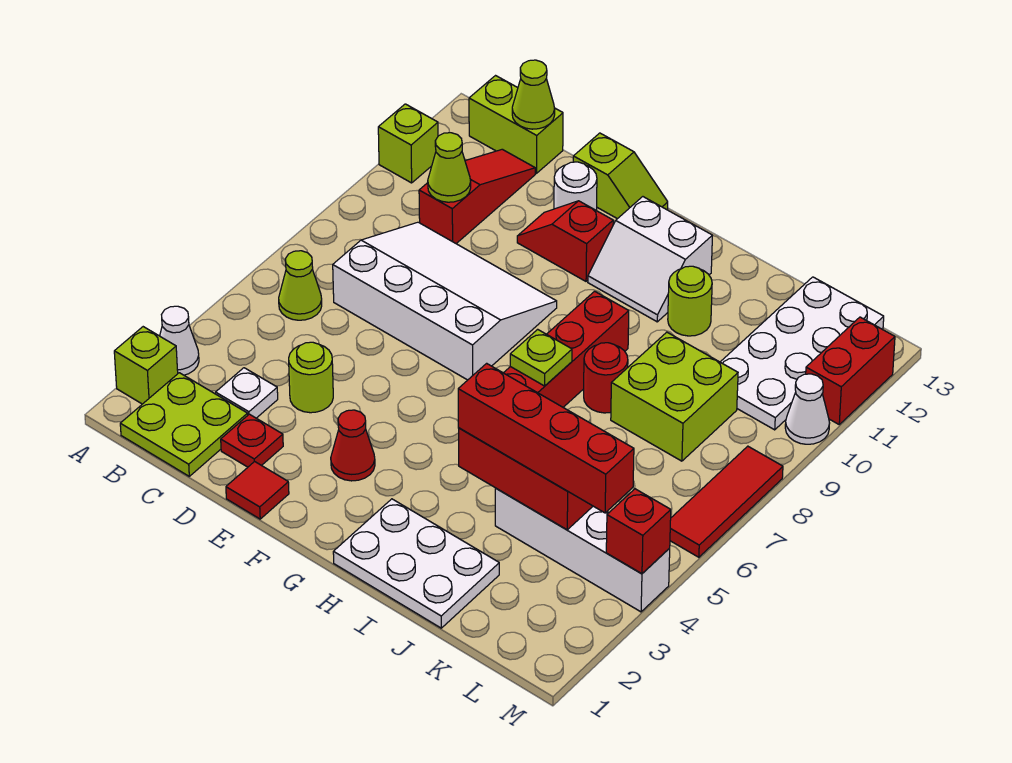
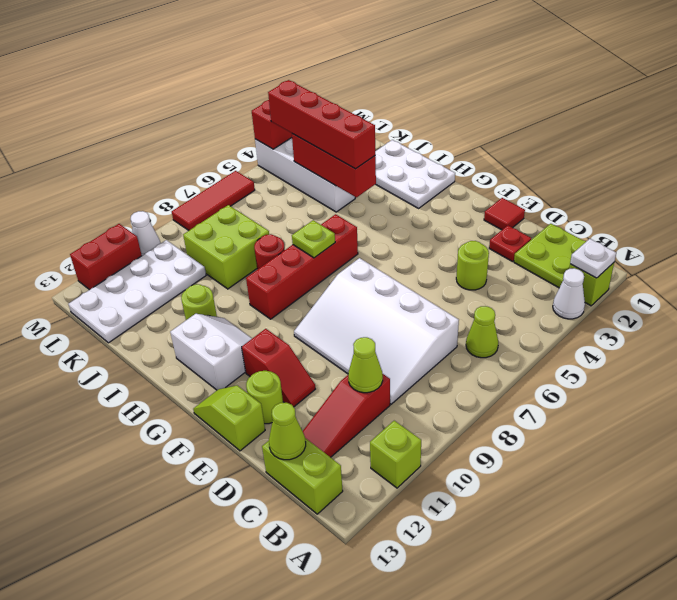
white plate C3 level 1 -> white plate A2 level 2
white round brick E12 level 1 -> lime round brick E12 level 1
red cone F3 level 1 -> none

